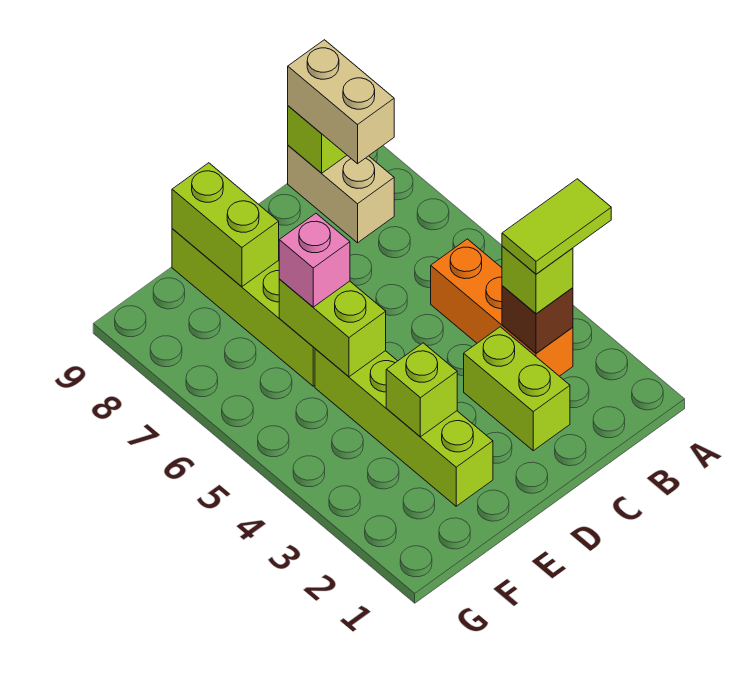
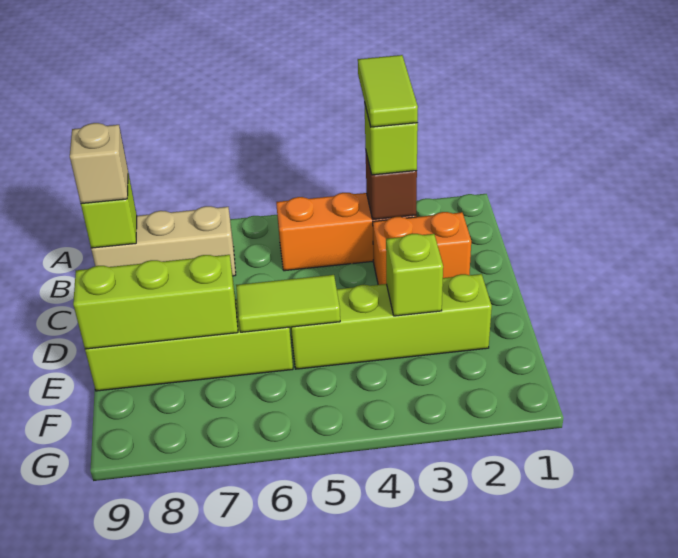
tan brick B8:B9 level 1 -> tan brick B7:B9 level 1
tan brick B8:B9 level 3 -> tan brick B9 level 3
lime brick C2:C3 level 1 -> orange brick C2:C3 level 1
lime brick E5:E6 level 2 -> lime tile E5:E6 level 2
pink brick E6 level 3 -> none
lime brick E8:E9 level 2 -> lime brick E7:E9 level 2

